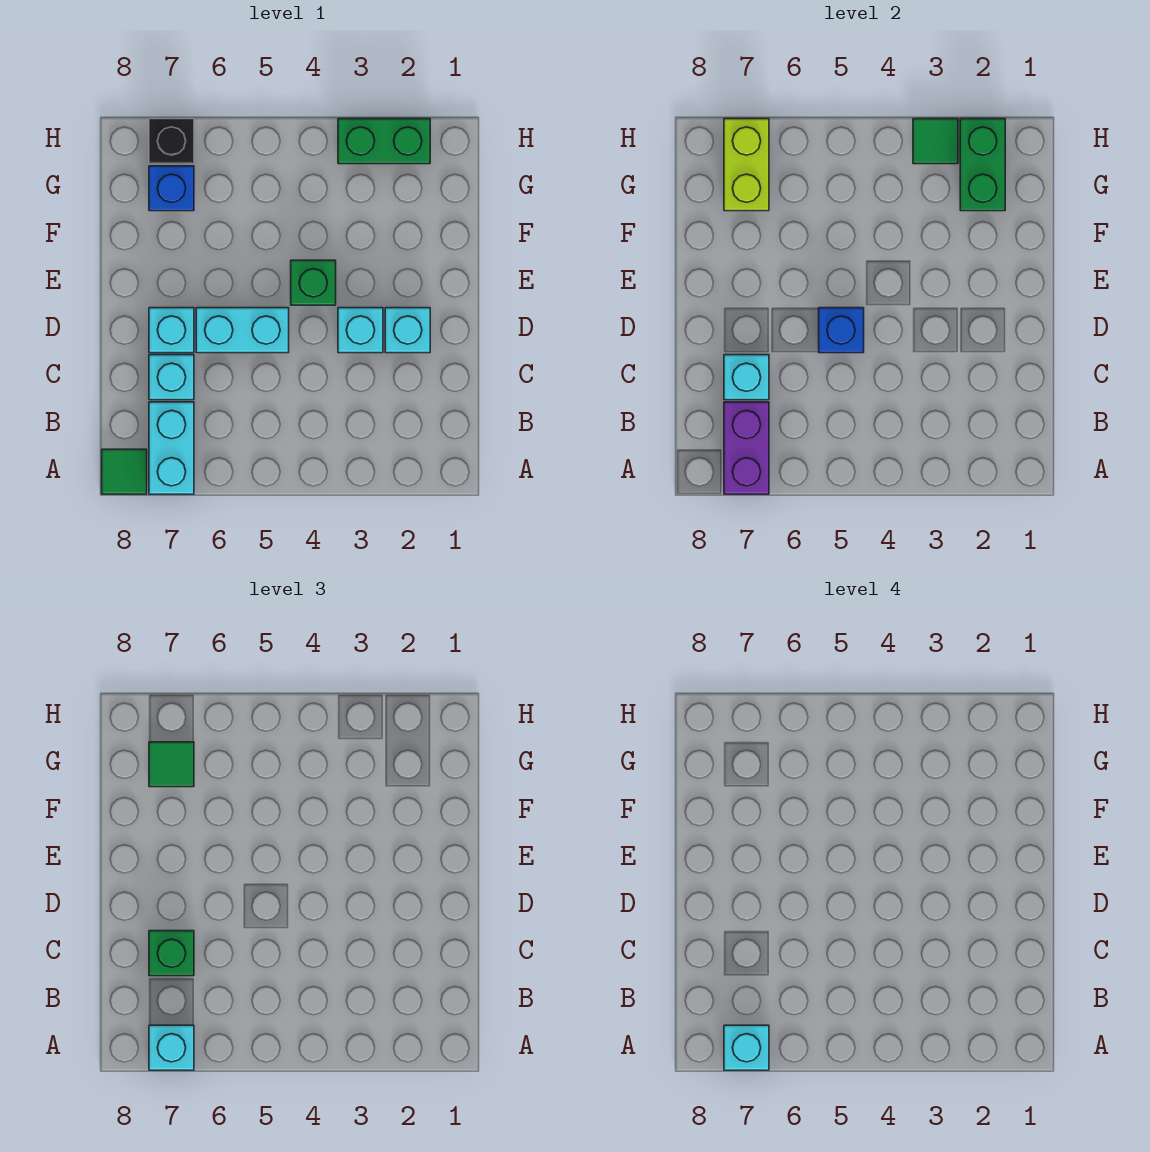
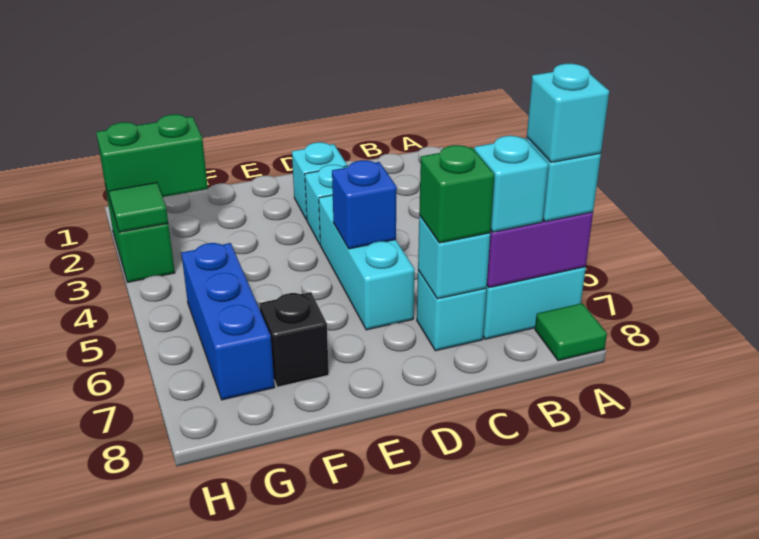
cyan brick D5:D6 level 1 -> cyan brick D4:D6 level 1
cyan brick D7 level 1 -> cyan brick B7 level 3
green brick E4 level 1 -> none
blue brick G7 level 1 -> blue brick G5:G7 level 1
lime brick G7:H7 level 2 -> none
green tile G7 level 3 -> none
black brick H7 level 1 -> black brick F7 level 1

